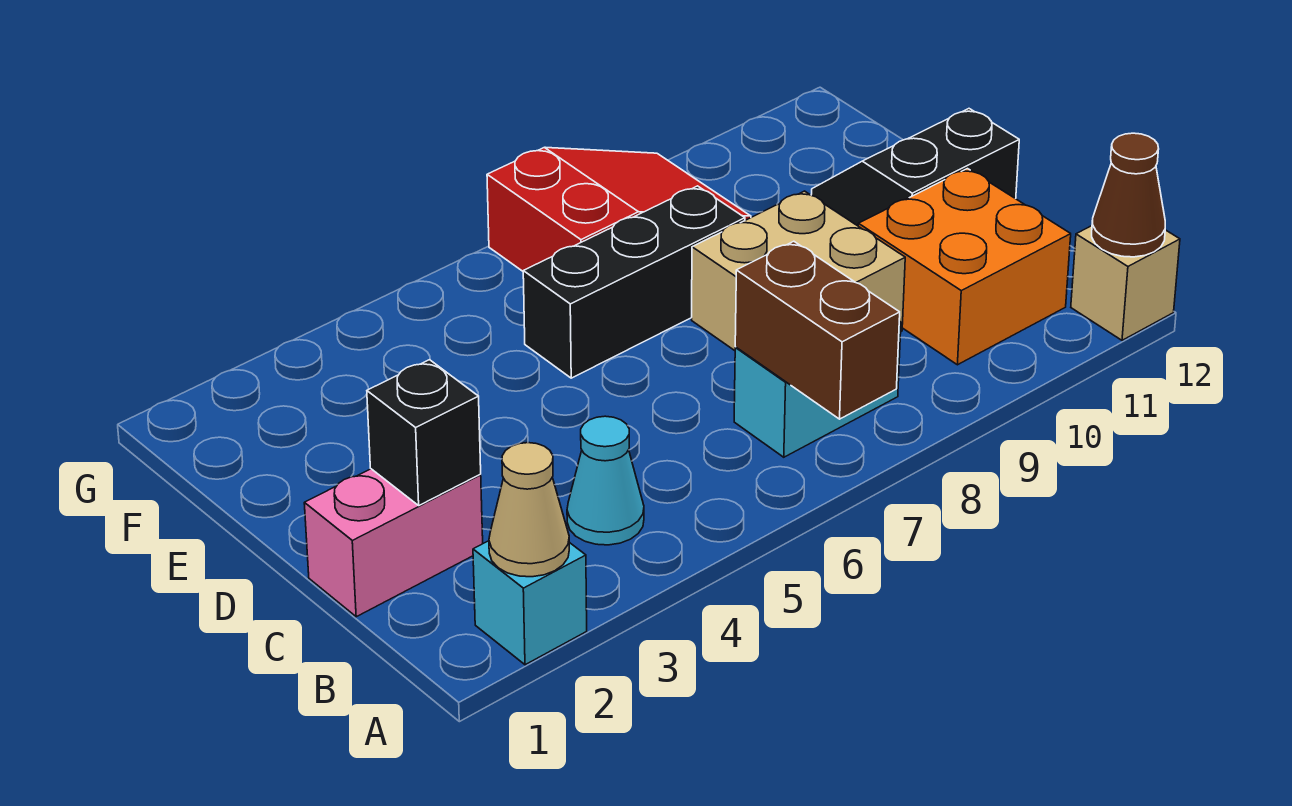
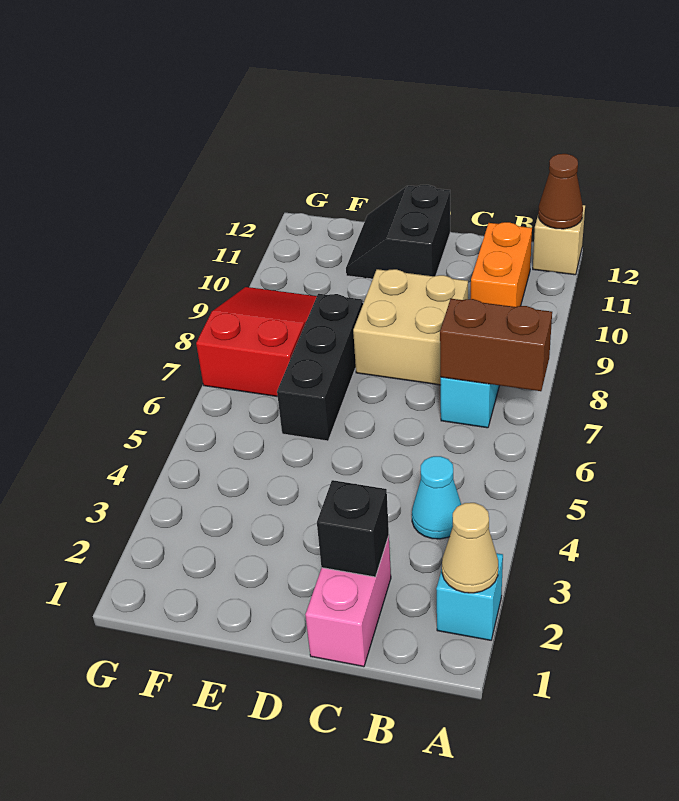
orange brick B10:C11 level 1 -> orange brick B10:B11 level 1

